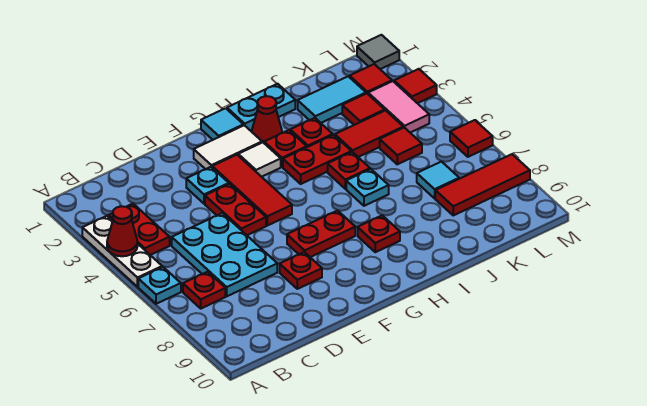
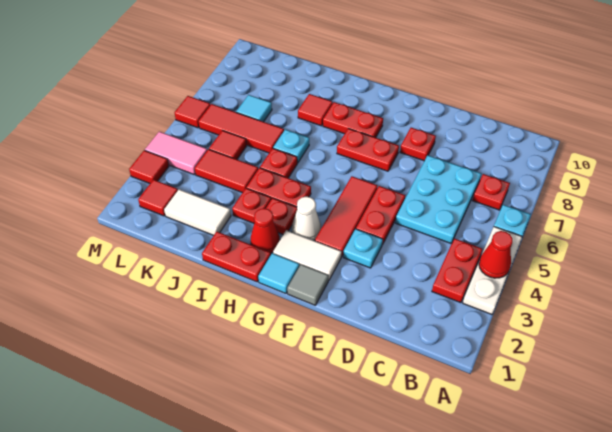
white tile G3 level 1 -> white cone G3 level 1
cyan plate H1:I1 level 1 -> red plate H1:I1 level 1
red plate H8 level 1 -> red plate G8:H8 level 1
cyan tile J2:K2 level 1 -> white tile J2:K2 level 1
red tile K3 level 1 -> red tile I8 level 1
red tile K8:M8 level 1 -> red tile J6:L6 level 1
pink tile L3:L4 level 1 -> pink tile L4:M4 level 1
grey tile M1 level 1 -> grey tile F1 level 1

